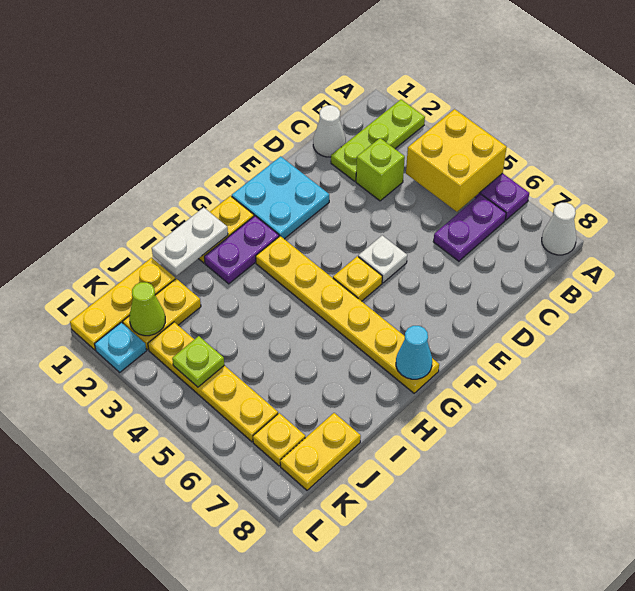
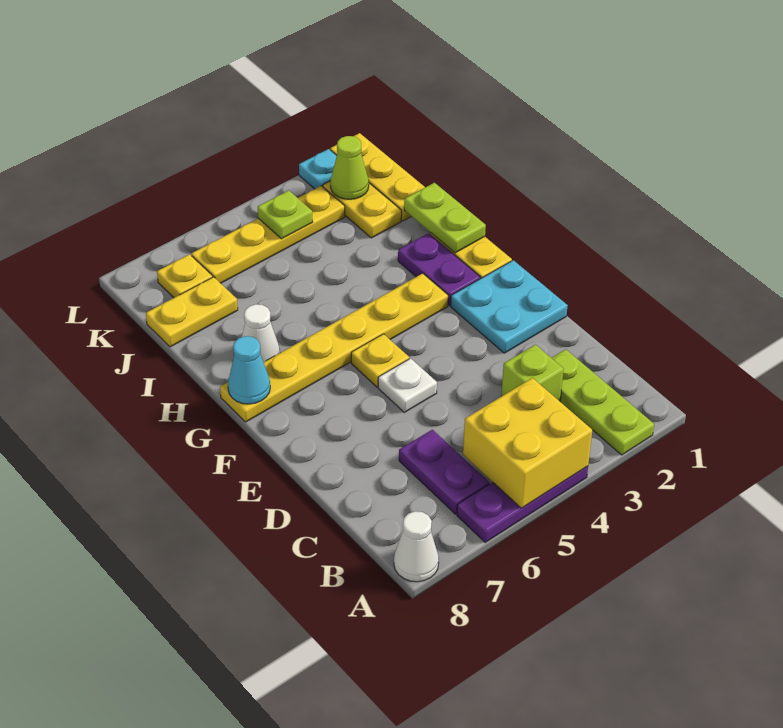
white cone C1 level 1 -> white cone H7 level 1
white plate H1:I1 level 2 -> lime plate H1:I1 level 2
yellow plate J8:K8 level 1 -> yellow plate J7:J8 level 1

